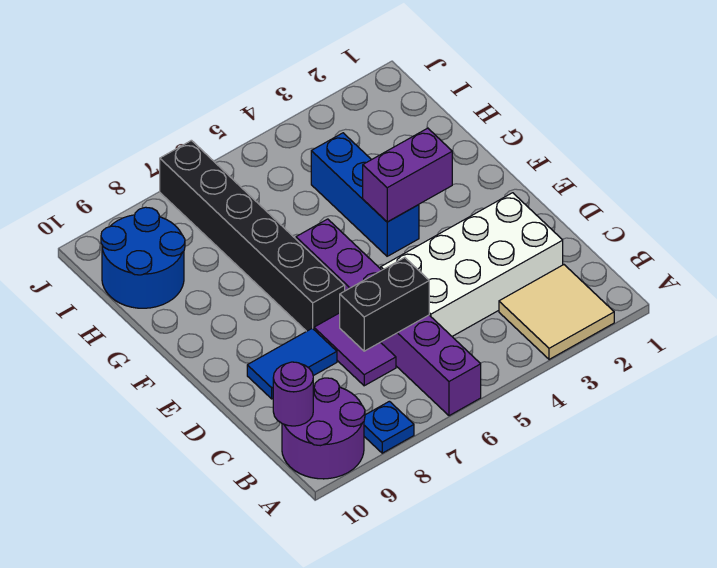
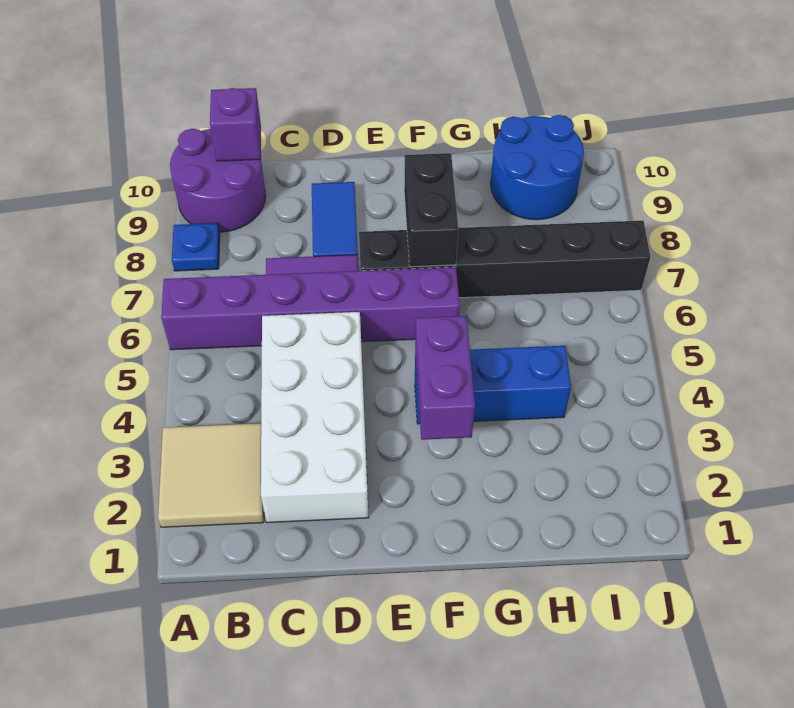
purple round brick B10 level 2 -> purple brick B10 level 2
black brick C6:C7 level 2 -> black brick F7:F8 level 2

